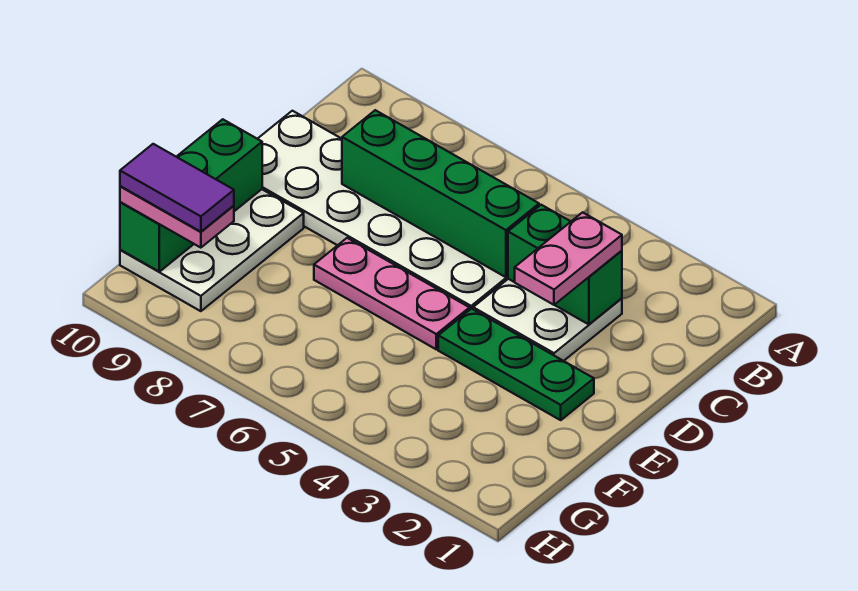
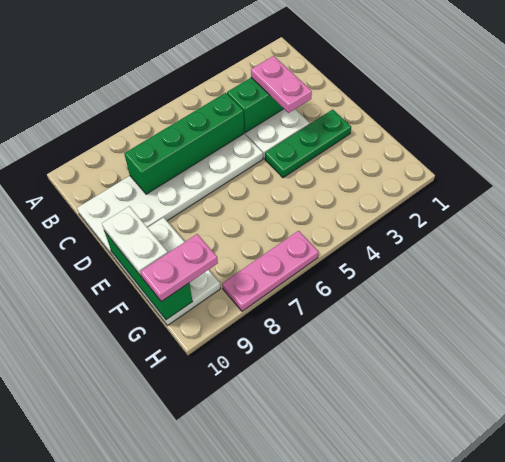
pink plate E5:E7 level 1 -> pink plate H6:H8 level 1
none -> white plate E10:F10 level 3
purple tile G9:G10 level 4 -> none

